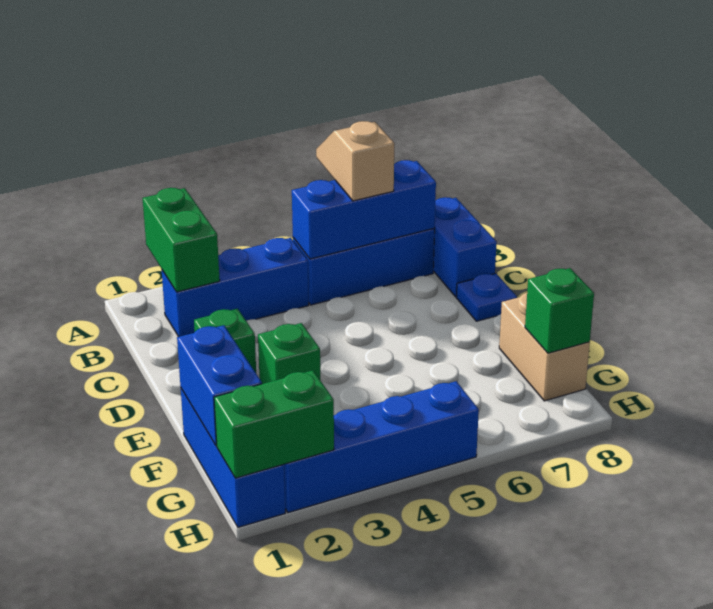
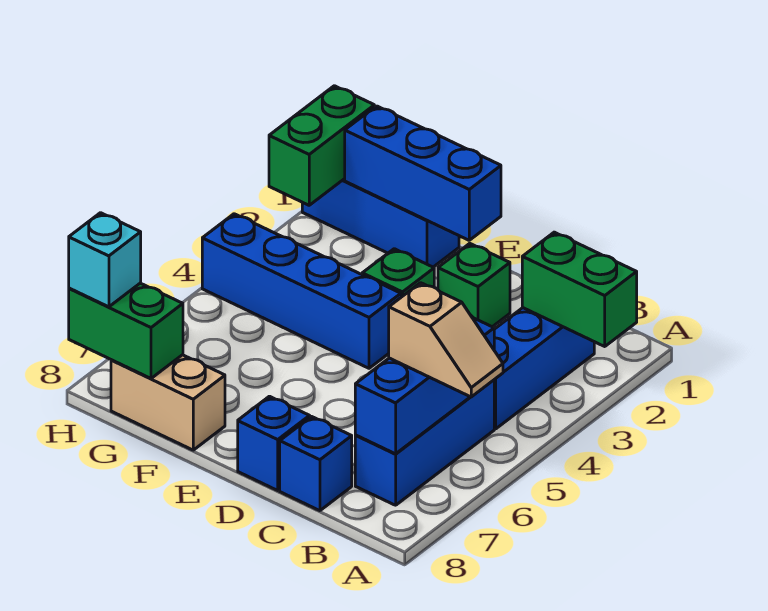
blue brick B8:C8 level 1 -> blue brick C8 level 1
blue plate D8 level 1 -> blue brick D8 level 1
blue brick F1:G1 level 2 -> blue brick E1:G1 level 2
green brick G8 level 2 -> green brick G8:H8 level 2
blue brick H2:H5 level 1 -> blue brick E4:H4 level 1
none -> cyan brick H8 level 3

